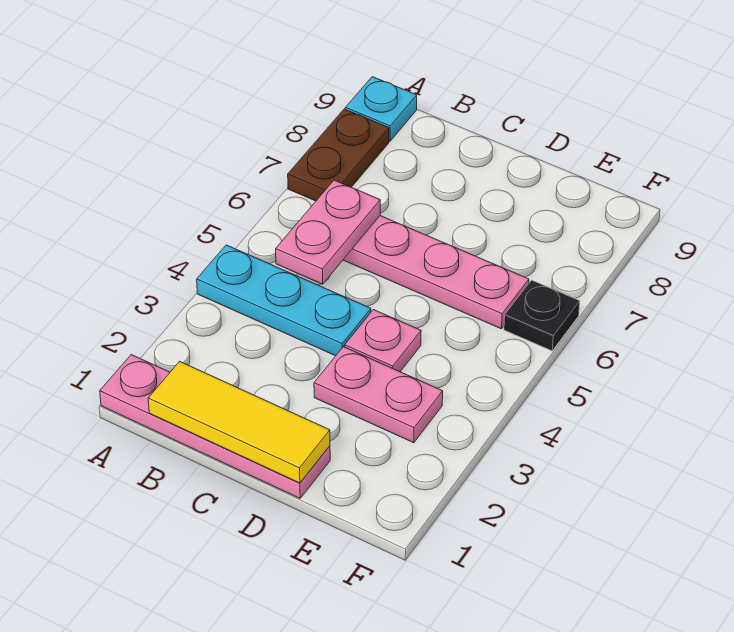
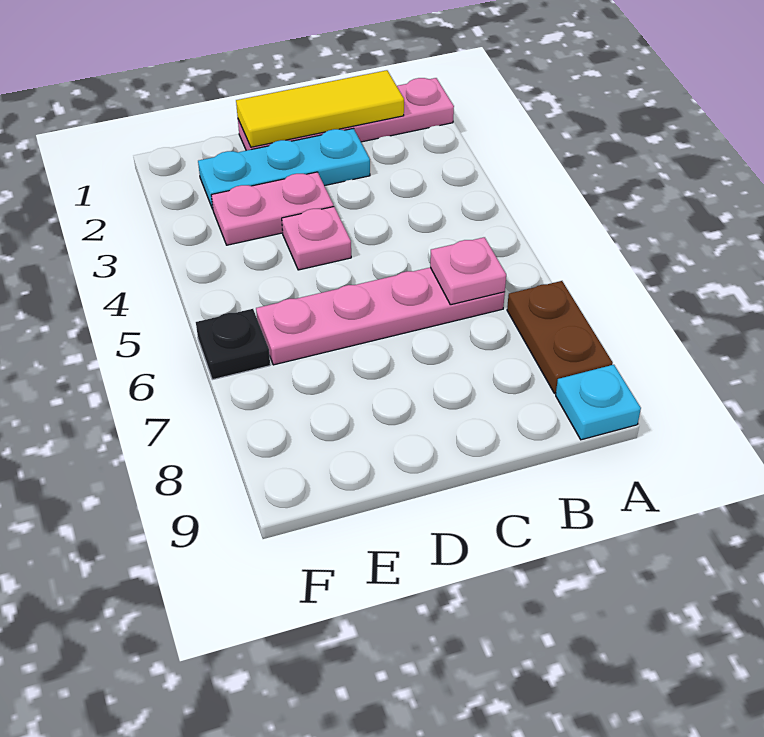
cyan plate A4:C4 level 1 -> cyan plate C2:E2 level 1
pink plate B5:B6 level 2 -> pink plate B6 level 2

